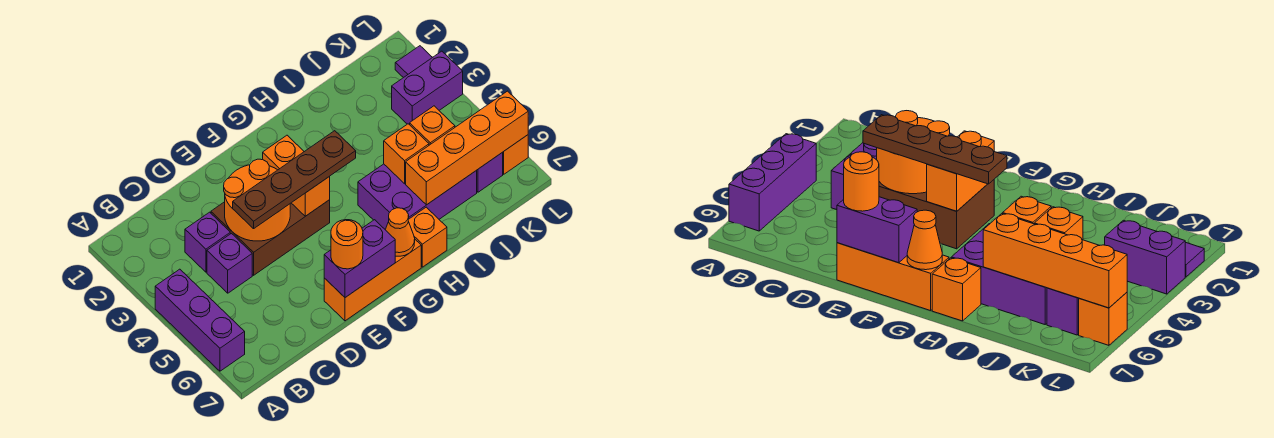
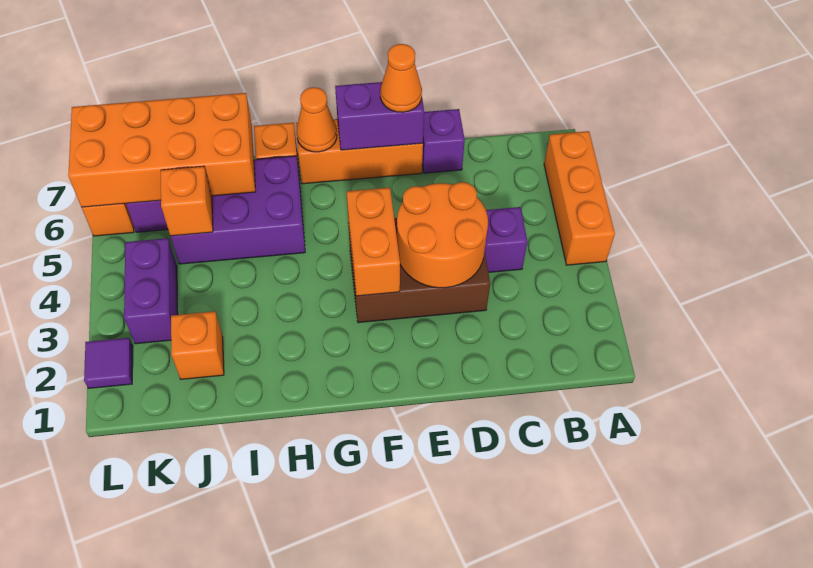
purple brick A4:A6 level 1 -> orange brick A4:A6 level 1
purple brick C3 level 1 -> purple brick D7 level 1
brown plate D4:G4 level 3 -> none
orange round brick E7 level 3 -> orange cone E7 level 3
orange brick I5 level 2 -> orange brick J2 level 1
orange brick I6:L6 level 2 -> orange brick I6:L7 level 2
purple brick K3:L3 level 1 -> purple brick K3:K4 level 1

